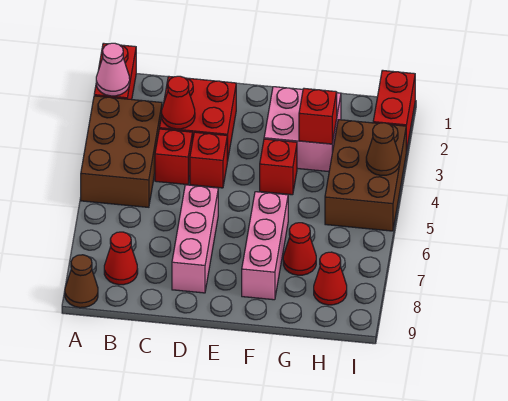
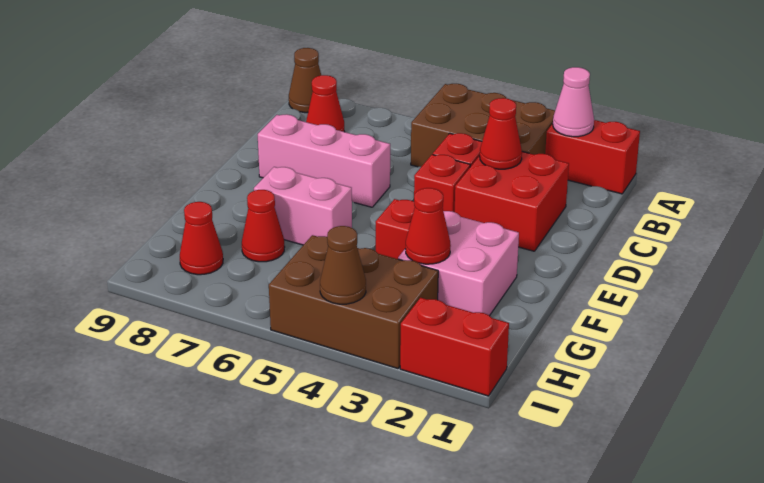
pink brick F6:F8 level 1 -> pink brick F6:F7 level 1
red brick G3 level 2 -> red cone G3 level 2

